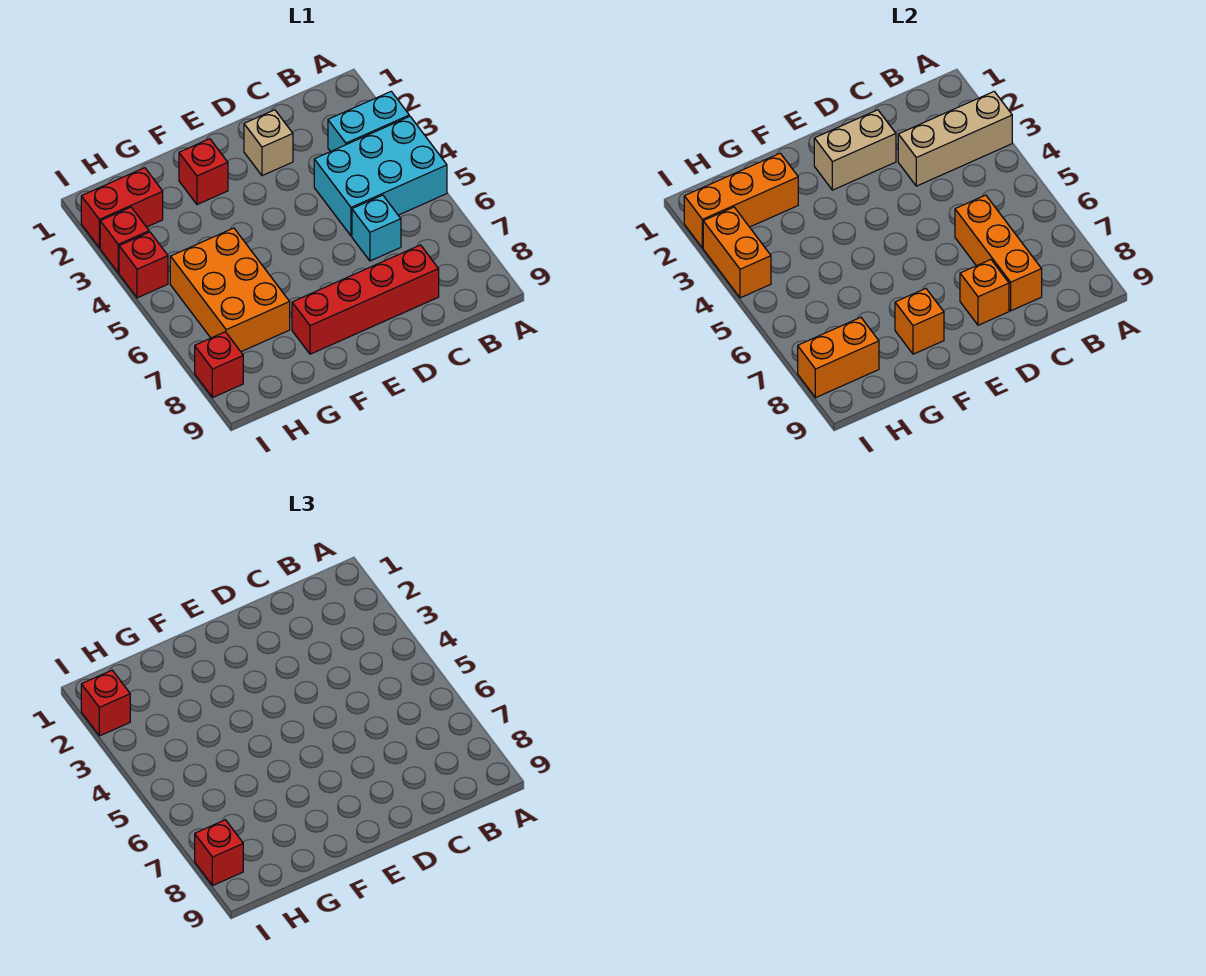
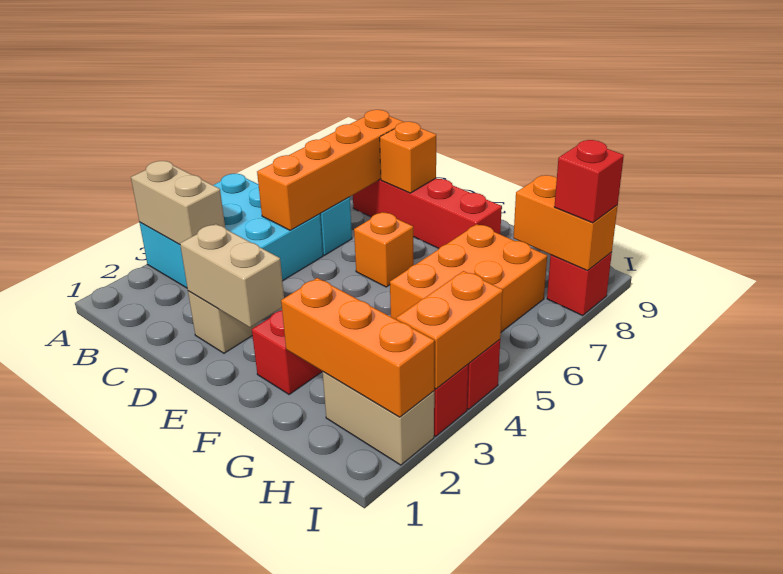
tan brick A3:C3 level 2 -> tan brick A3:B3 level 2
orange brick C6:C8 level 2 -> orange brick C5:C8 level 2
orange brick F8 level 2 -> orange brick E6 level 1
red brick H2:I2 level 1 -> tan brick H2:I2 level 1
red brick I2 level 3 -> none

